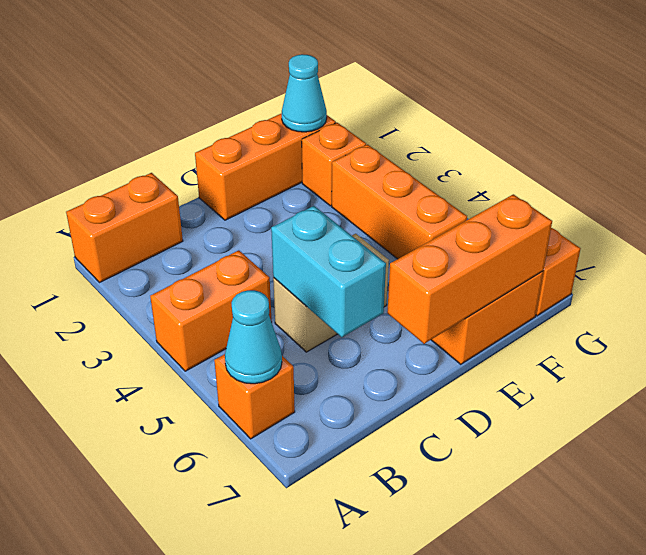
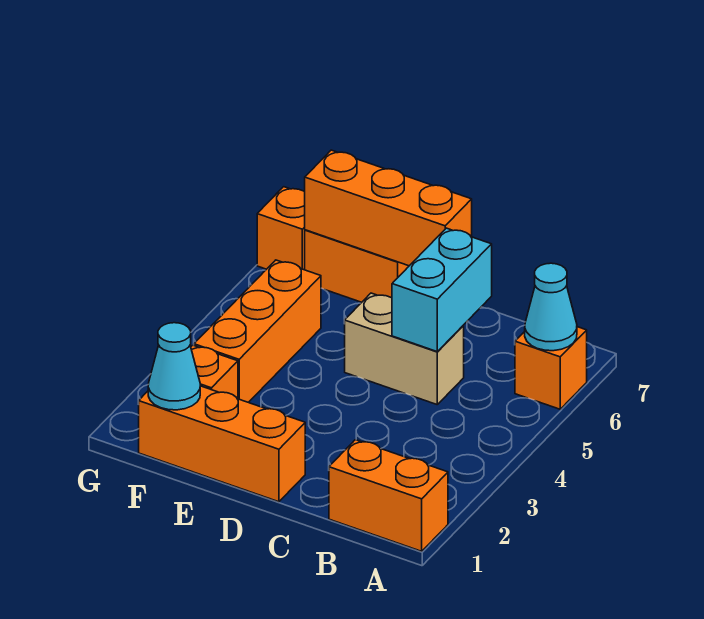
orange brick A4:B4 level 1 -> none

